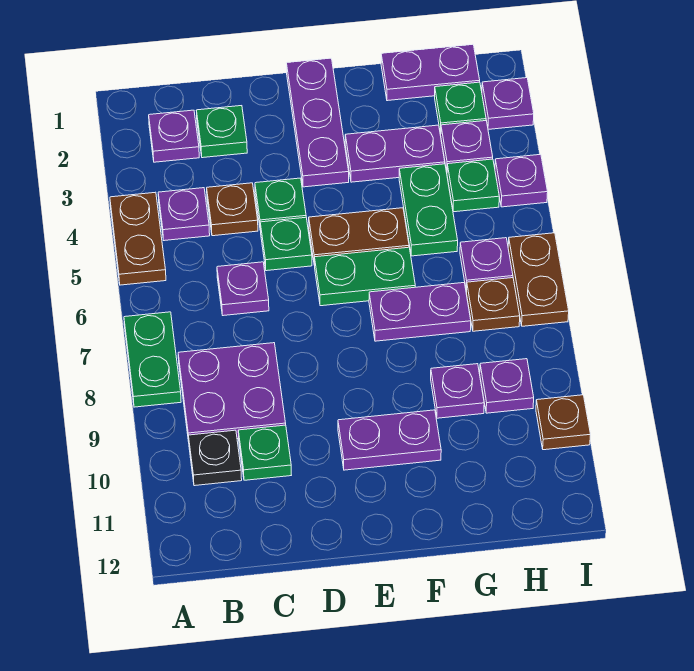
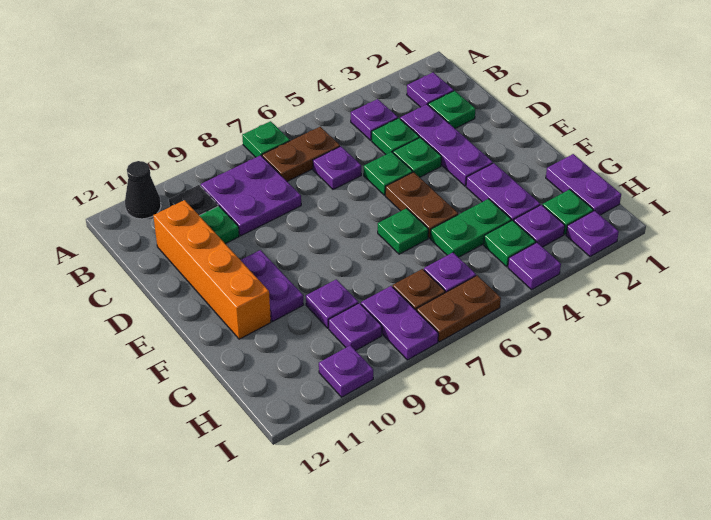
brown plate A4:A5 level 1 -> brown plate B6:B7 level 1
green plate A7:A8 level 1 -> green plate A7 level 1
none -> black cone A11 level 1
brown plate C4 level 1 -> green plate C4 level 1
none -> orange brick C11:F11 level 1
purple plate E1:E3 level 1 -> purple plate C3:E3 level 1
green plate E6:F6 level 1 -> green plate F6 level 1
purple plate F7:G7 level 1 -> purple plate H8:I8 level 1
brown plate I10 level 1 -> purple plate I10 level 1

